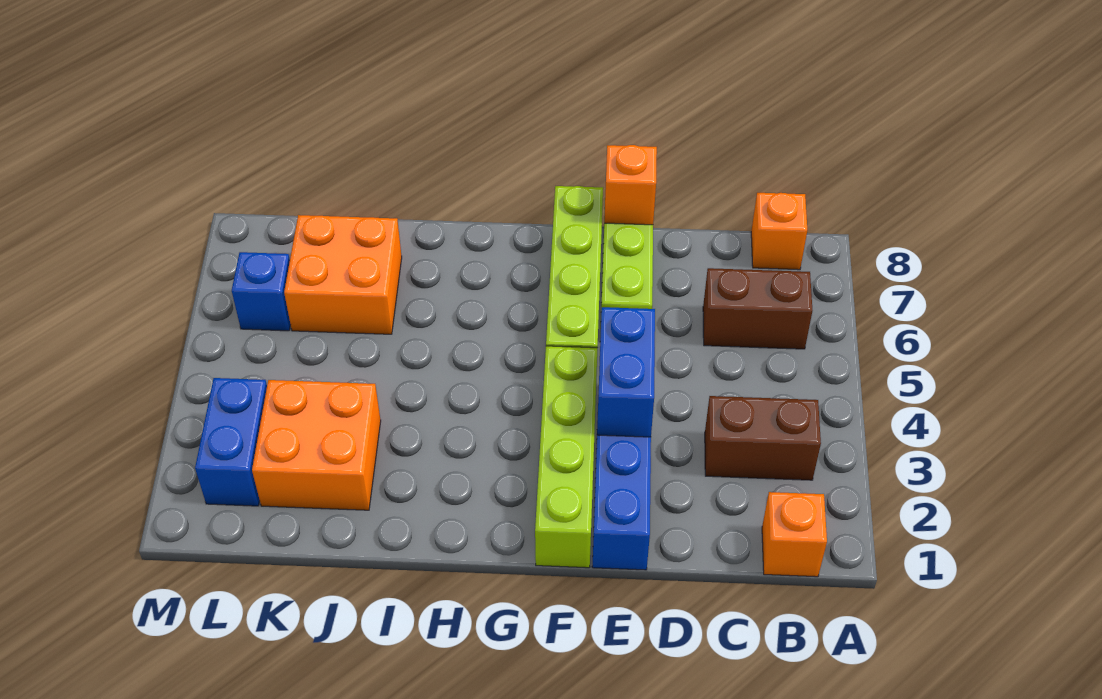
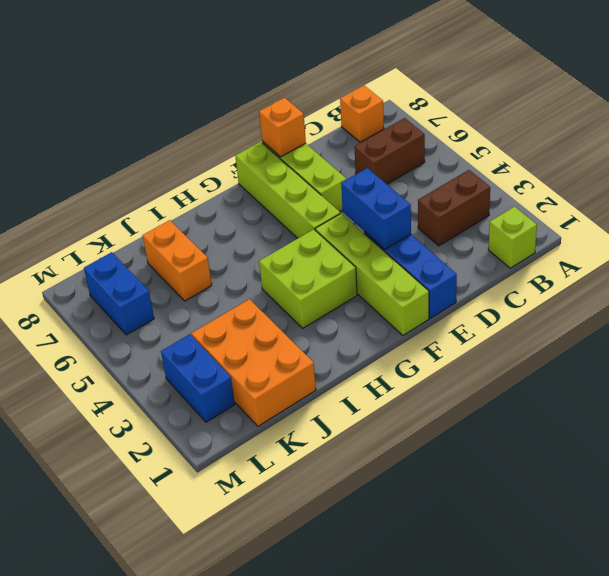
orange brick B1 level 1 -> lime brick B1 level 1
none -> lime brick G3:H4 level 1
orange brick J2:K3 level 1 -> orange brick J1:K3 level 1
orange brick J6:K7 level 1 -> orange brick J6:J7 level 1
blue brick L6 level 1 -> blue brick L6:L7 level 1

